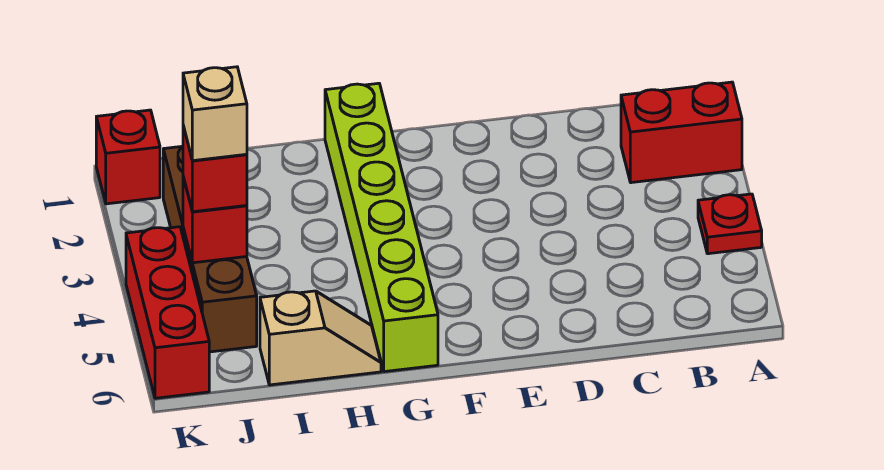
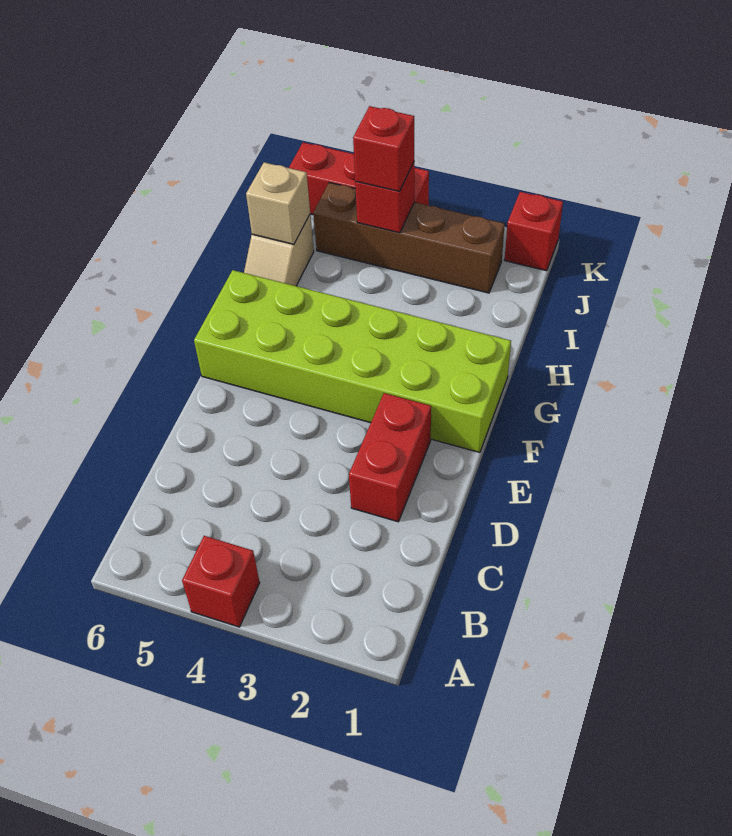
red brick A2:B2 level 1 -> red brick D2:E2 level 1
red plate A4 level 1 -> red brick A4 level 1
lime brick G1:G6 level 1 -> lime brick F1:G6 level 1
tan brick J4 level 4 -> tan brick I6 level 2

